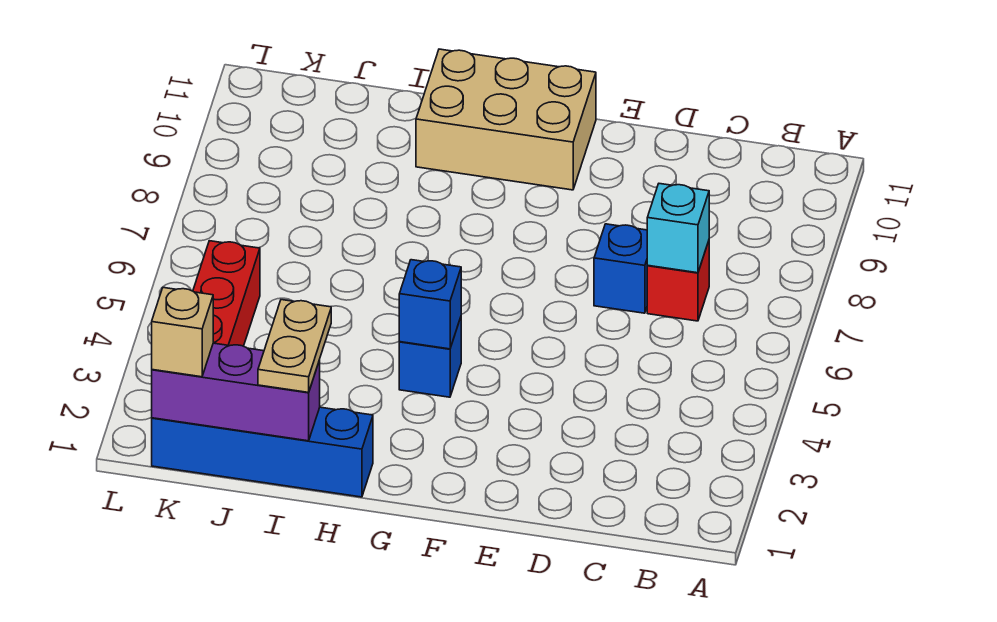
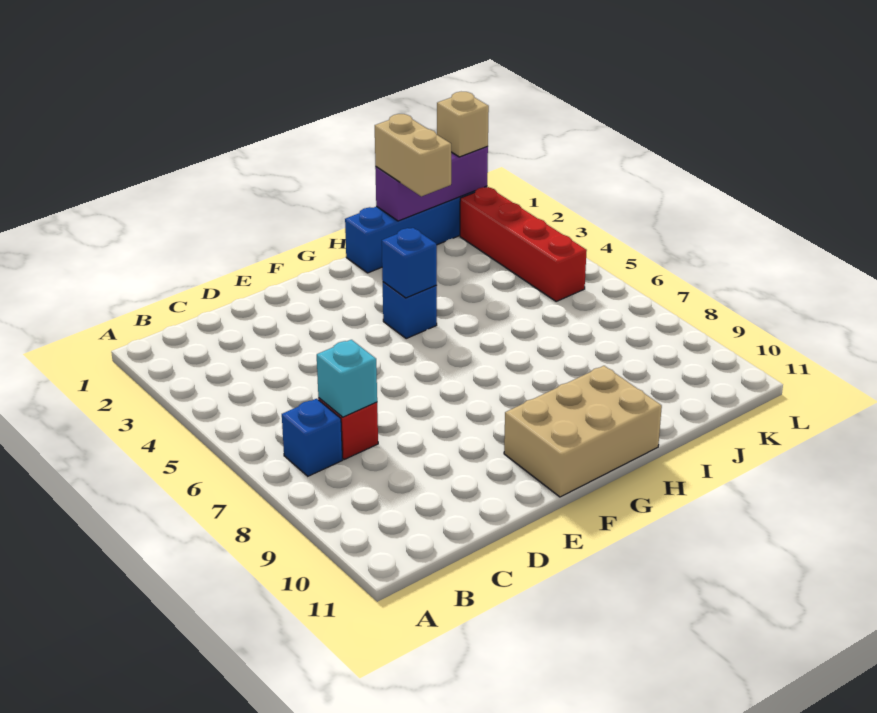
blue brick D7 level 1 -> blue brick B7 level 1
tan plate I1:I2 level 3 -> tan brick I1:I2 level 3

